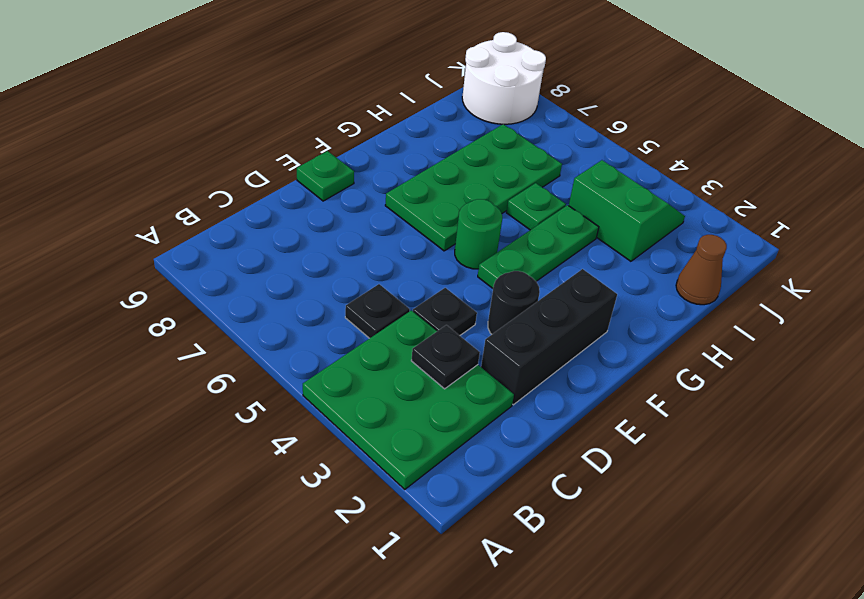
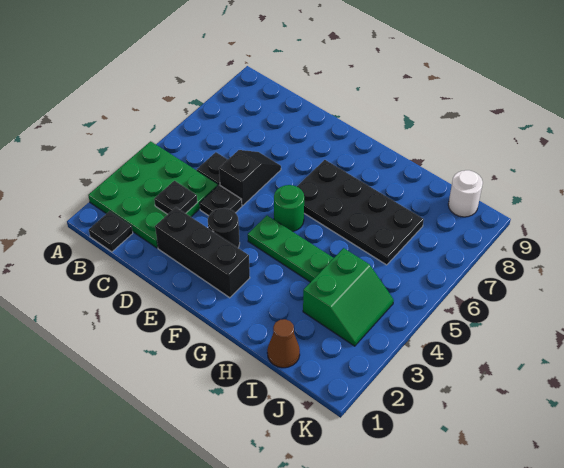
none -> black plate B1 level 1
none -> black slope D5:D6 level 1 top 5
green plate E9 level 1 -> none
green plate F6:I7 level 1 -> black plate F6:I7 level 1
green plate H5 level 1 -> none
white round brick J8:K9 level 1 -> white round brick J9 level 1

